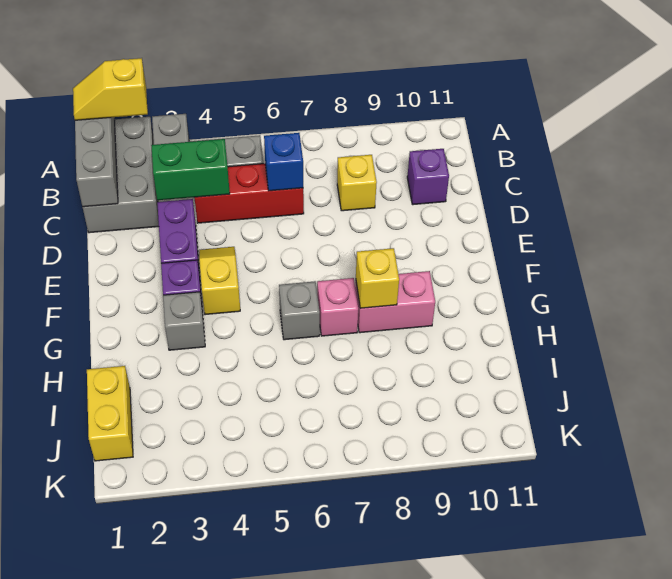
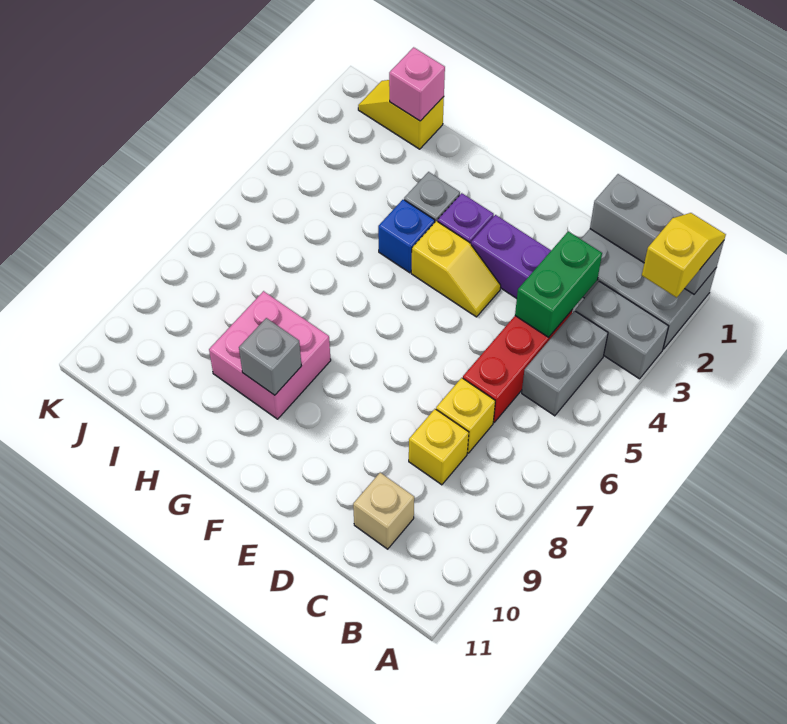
blue brick C6 level 2 -> blue brick G4 level 1
purple brick C10 level 1 -> tan brick C10 level 1
grey brick G6 level 1 -> grey brick G9 level 2
pink brick G7 level 1 -> pink brick I1 level 2
pink brick G8:G9 level 1 -> pink brick G8:H9 level 1
yellow brick G8 level 2 -> yellow brick C7 level 1
yellow brick I1:J1 level 1 -> yellow slope I1:J1 level 1 top I

